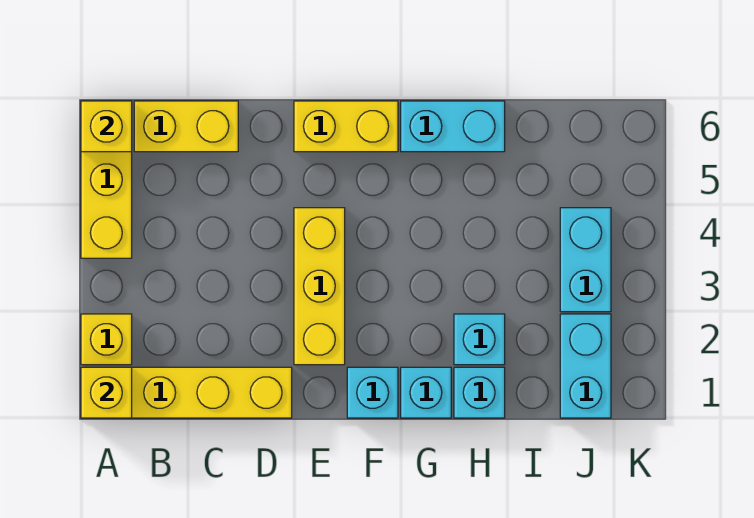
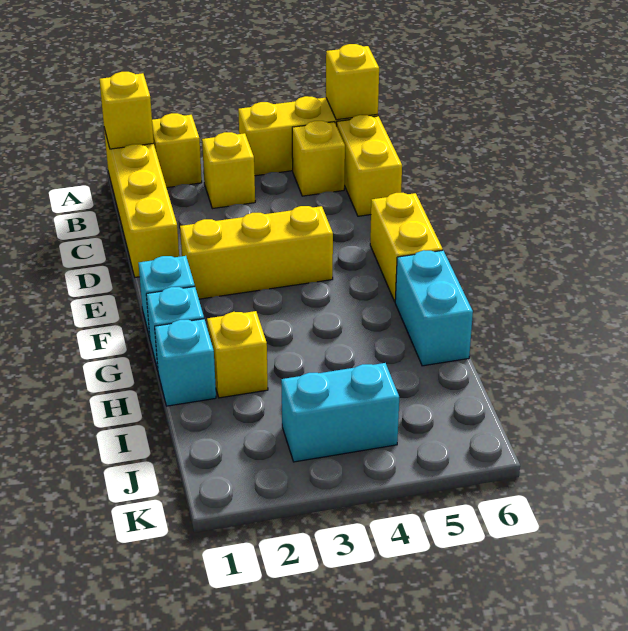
none -> yellow brick B3 level 1
none -> yellow brick B5 level 1
cyan brick H2 level 1 -> yellow brick H2 level 1
cyan brick J1:J2 level 1 -> none

